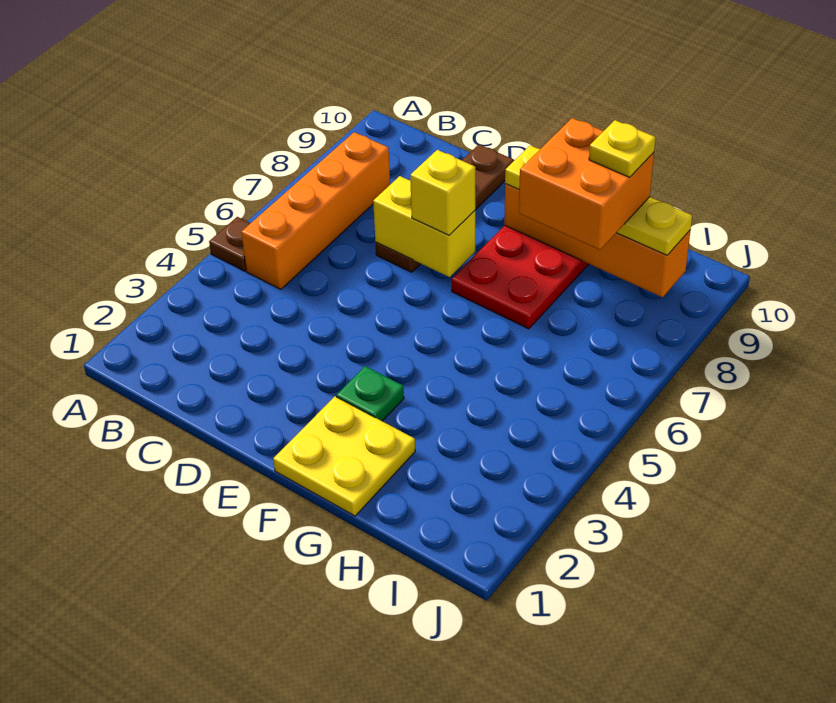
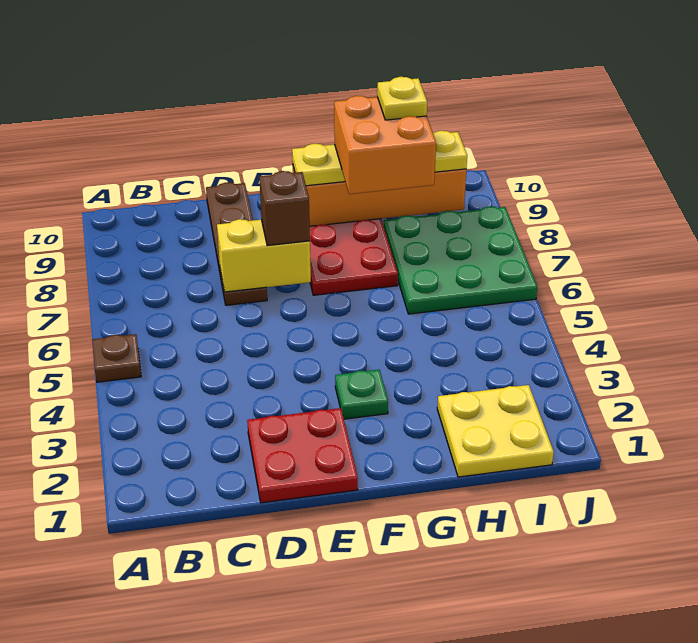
orange brick B5:B8 level 1 -> none
none -> red plate D1:E2 level 1
yellow brick E7 level 3 -> brown brick E7 level 3
yellow plate F1:G2 level 1 -> yellow plate H1:I2 level 1
none -> green plate H6:J8 level 1

